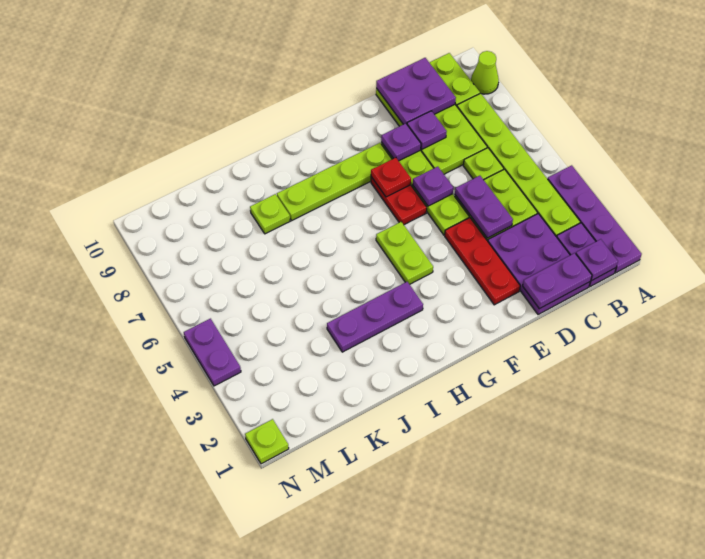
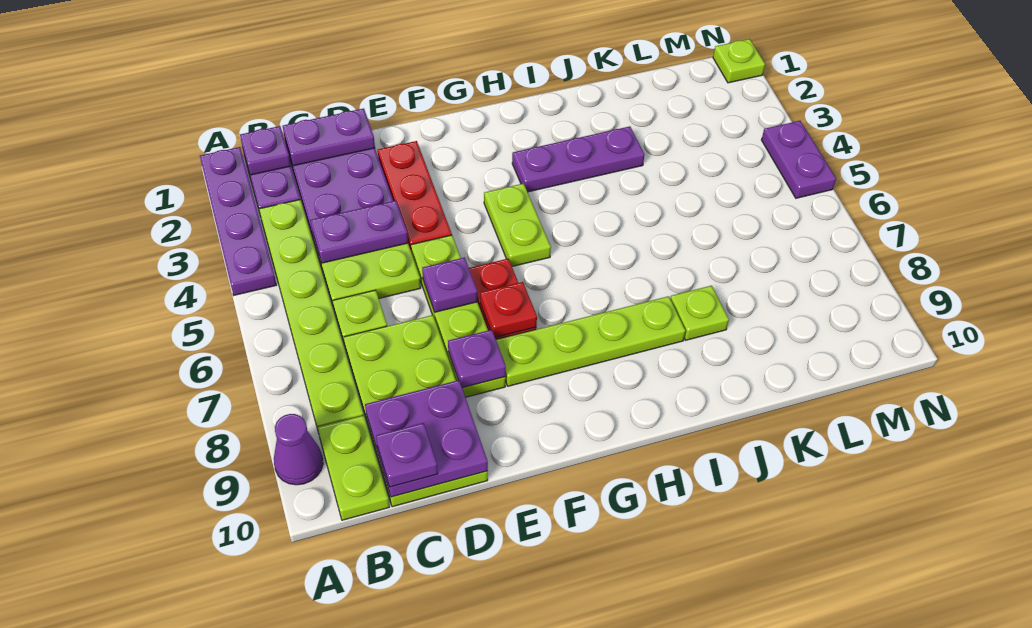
lime cone A9 level 1 -> purple cone A9 level 1
purple plate D4:D5 level 2 -> purple plate C4:D4 level 2
purple plate D8 level 2 -> purple plate C10 level 3

